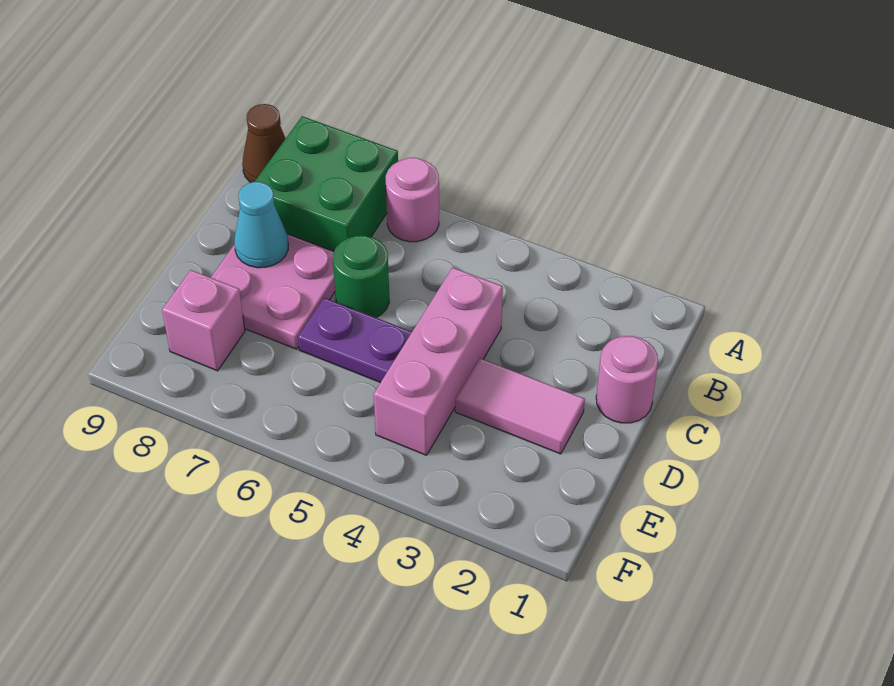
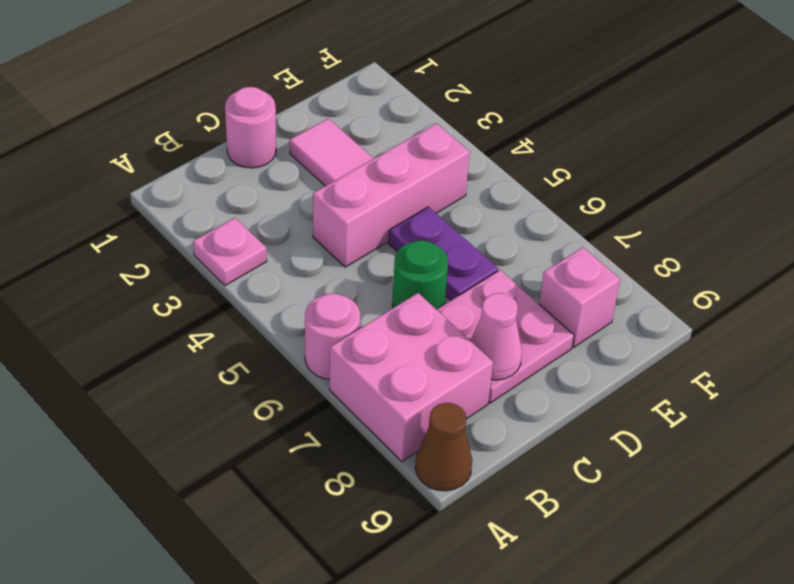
none -> pink plate A3 level 1
green brick A7:B8 level 1 -> pink brick A7:B8 level 1
cyan cone C8 level 2 -> pink cone C8 level 2

